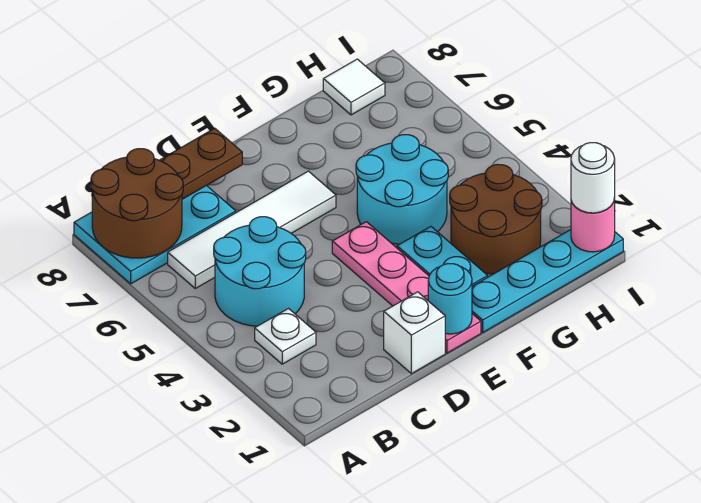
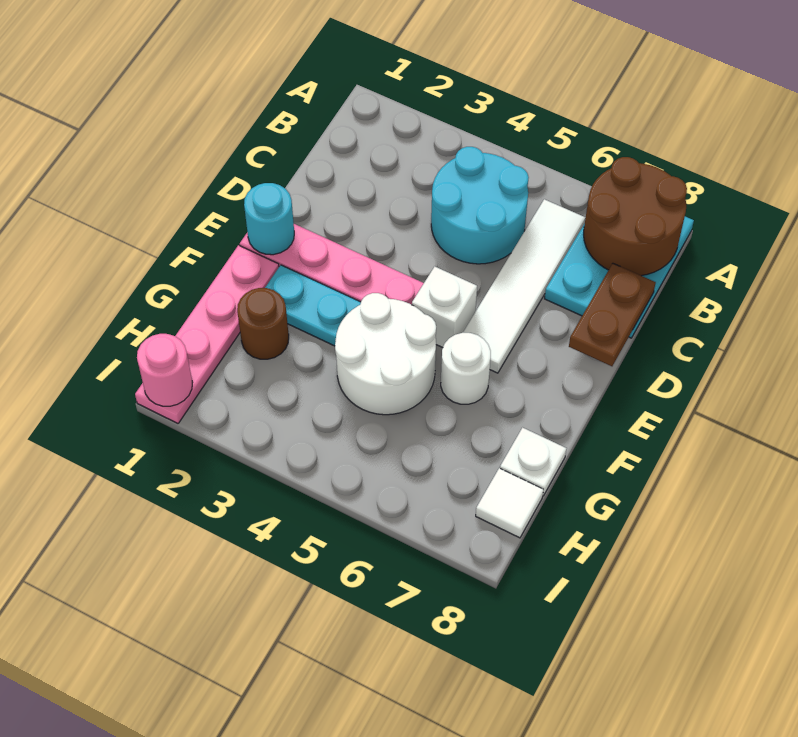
white plate B3 level 1 -> white plate G8 level 1
white brick D1 level 1 -> white brick E5 level 1
cyan plate F1:I1 level 1 -> pink plate F1:I1 level 1
cyan round brick F4:G5 level 1 -> white round brick F4:G5 level 1
brown round brick G2:H3 level 1 -> brown round brick G2 level 1
white round brick I1 level 3 -> white round brick F6 level 1

